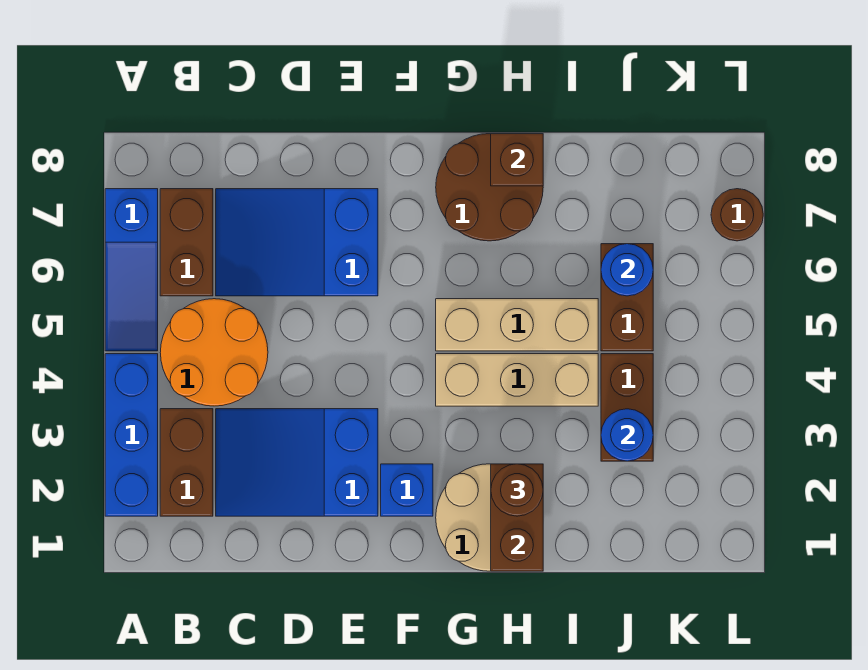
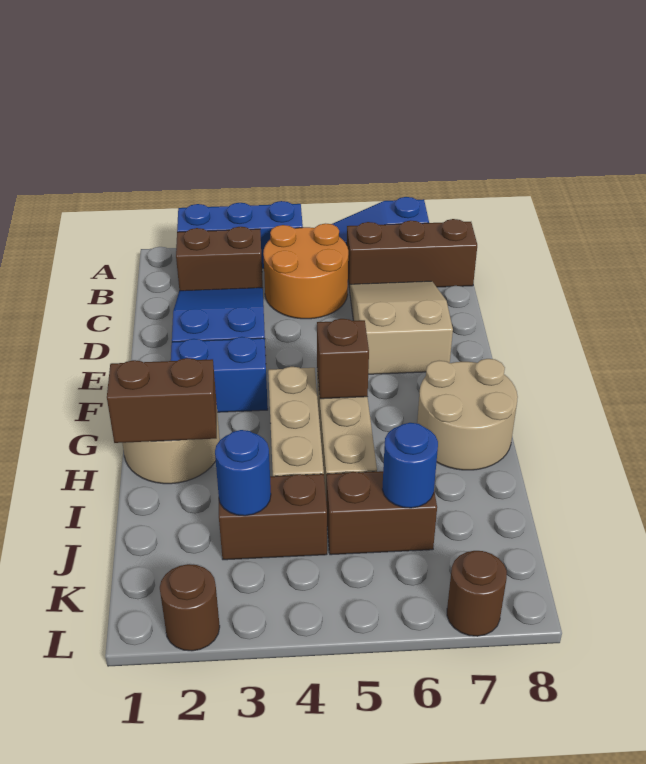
brown brick B6:B7 level 1 -> brown brick B6:B8 level 1
blue slope C6:E7 level 1 top E -> tan slope C6:E7 level 1 top E
blue brick F2 level 1 -> blue brick F2:F3 level 1
brown round brick G7:H8 level 1 -> tan round brick G7:H8 level 1
brown round brick H2 level 3 -> brown round brick L2 level 1
brown brick H8 level 2 -> brown brick G5 level 2

